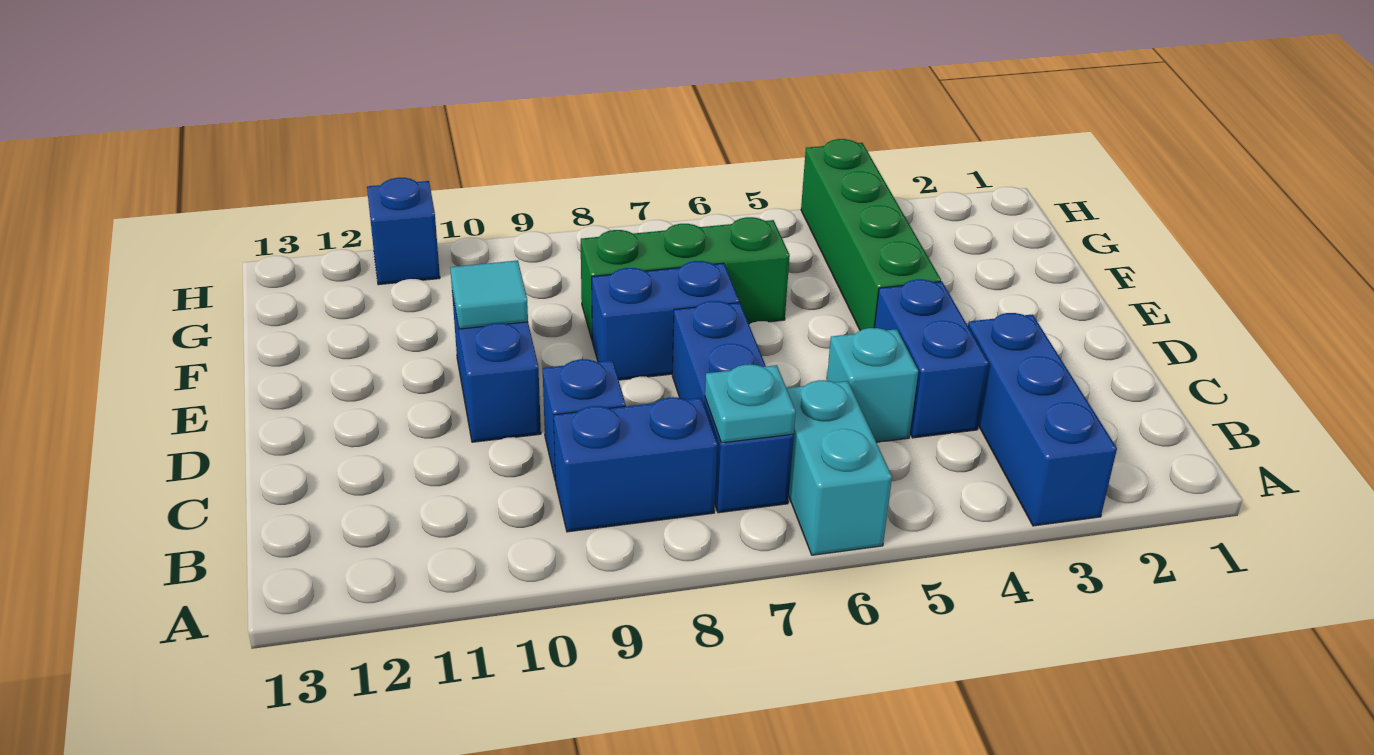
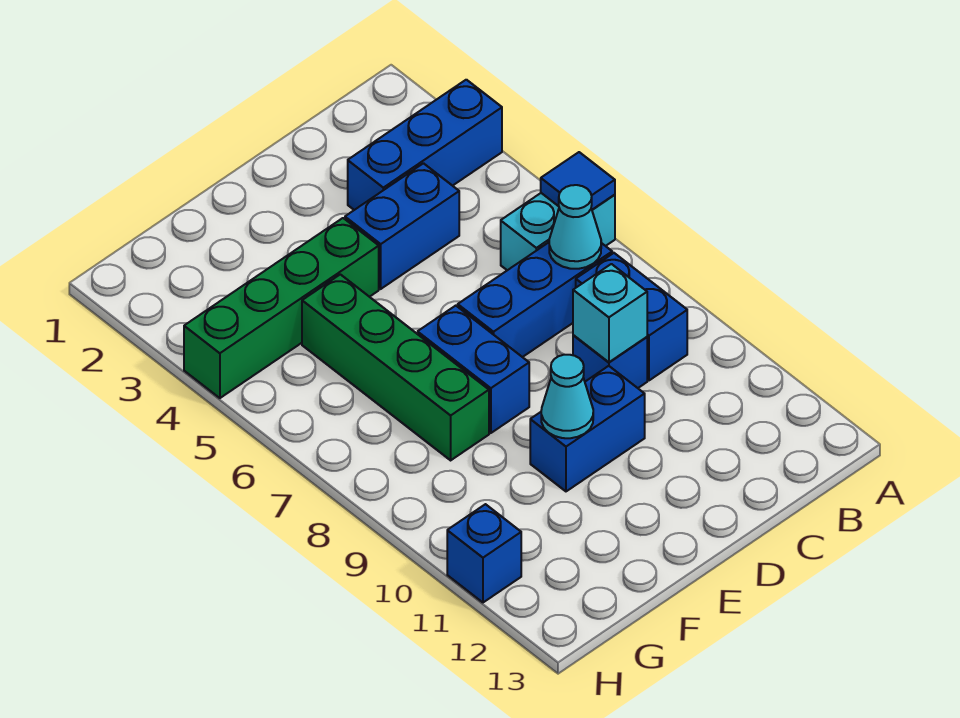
none -> blue tile A6 level 2
cyan plate B7 level 2 -> cyan cone B7 level 2
cyan brick C5 level 1 -> cyan brick C9 level 2
cyan tile E10 level 2 -> cyan cone E10 level 2
green brick F6:F8 level 1 -> green brick F5:F8 level 1

